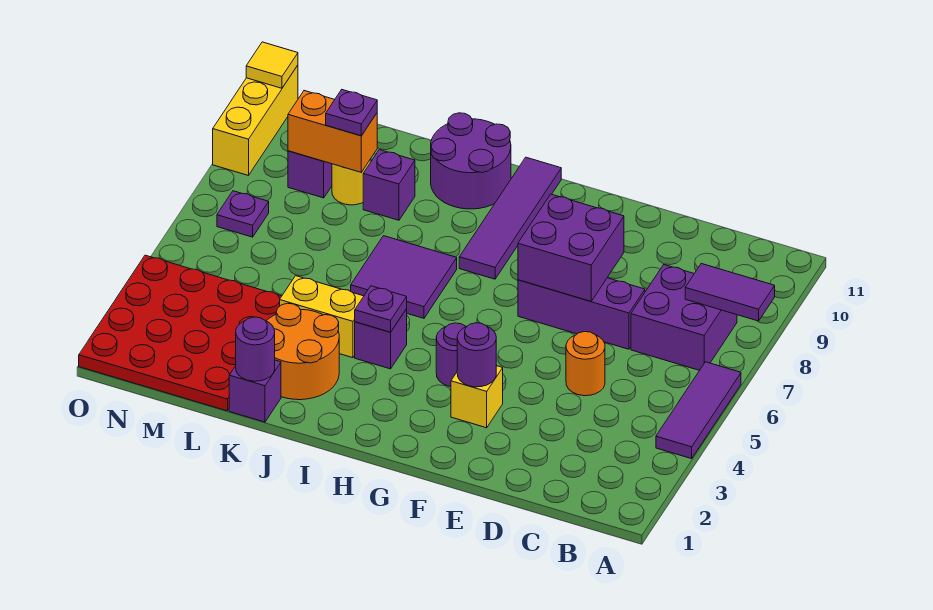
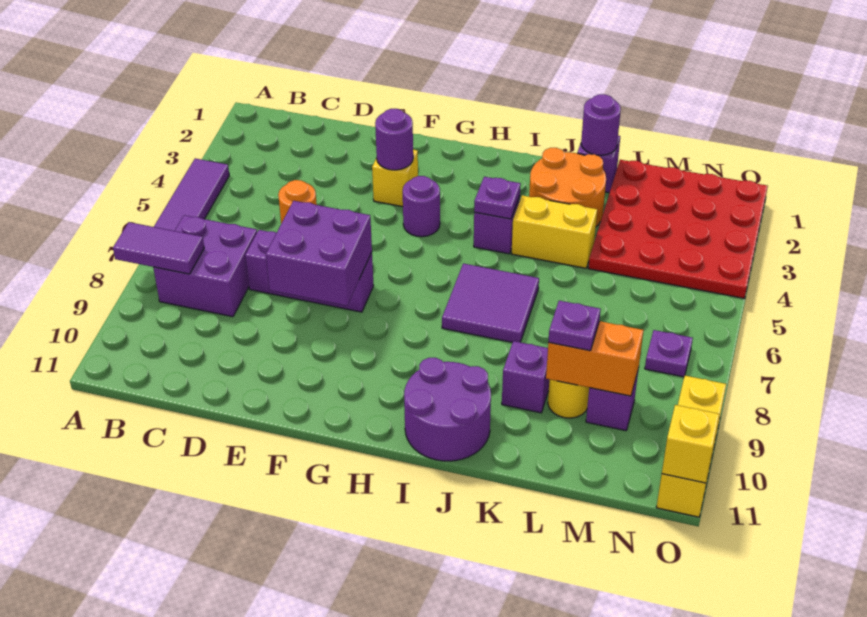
purple tile H8:H11 level 1 -> none
yellow tile O11 level 2 -> yellow brick O11 level 2

